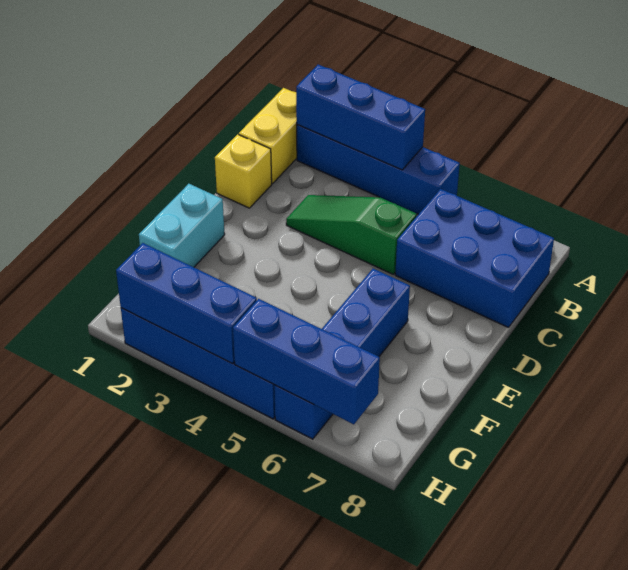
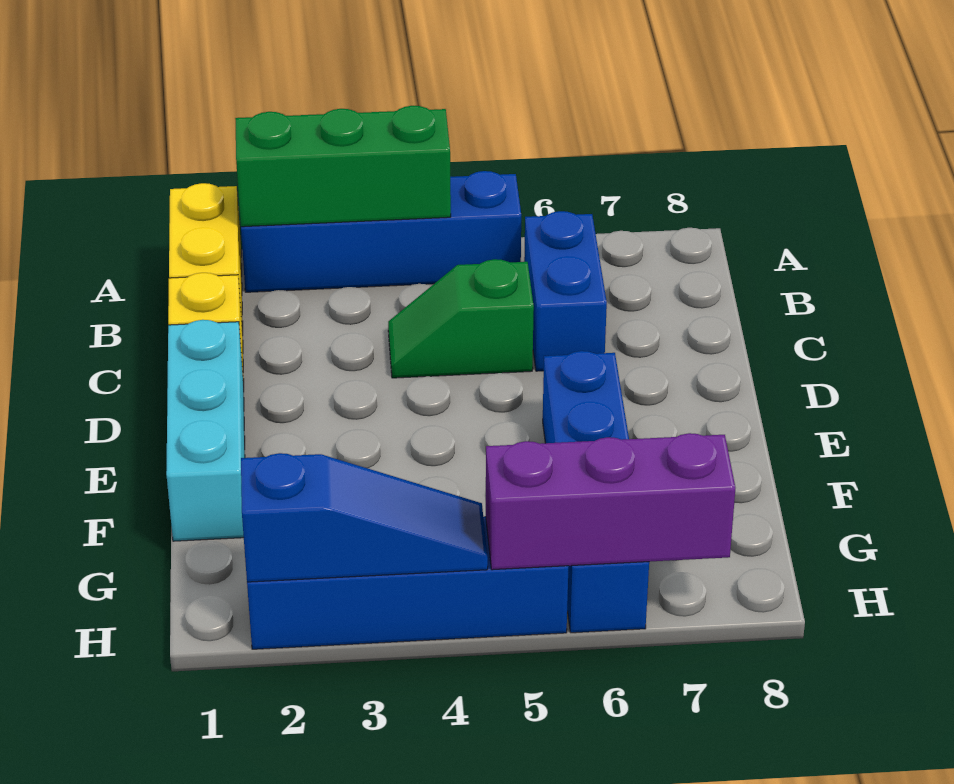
blue brick A2:A4 level 2 -> green brick A2:A4 level 2
blue brick B6:C8 level 1 -> blue brick B6:C6 level 1
green slope C3:C5 level 1 top 5 -> green slope C4:C5 level 1 top 5
cyan brick E1:F1 level 1 -> cyan brick D1:F1 level 1
blue brick H2:H4 level 2 -> blue slope H2:H4 level 2 top 2
blue brick H5:H7 level 2 -> purple brick H5:H7 level 2

